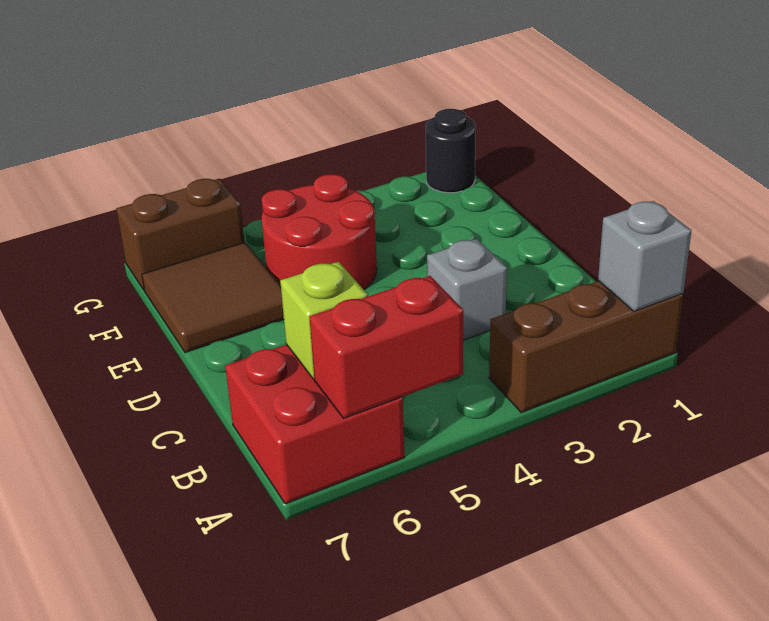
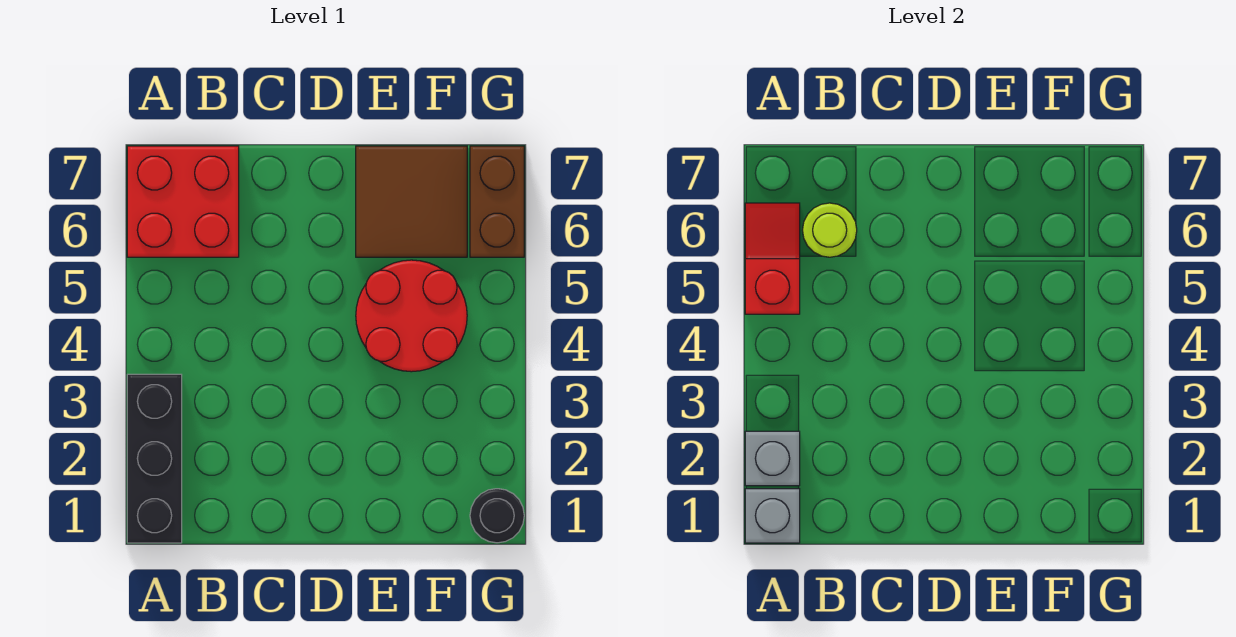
brown brick A1:A3 level 1 -> black brick A1:A3 level 1
red brick A5:A6 level 2 -> red slope A5:A6 level 2 top 5
lime brick B6 level 2 -> lime round brick B6 level 2
grey brick C3 level 1 -> grey brick A2 level 2

